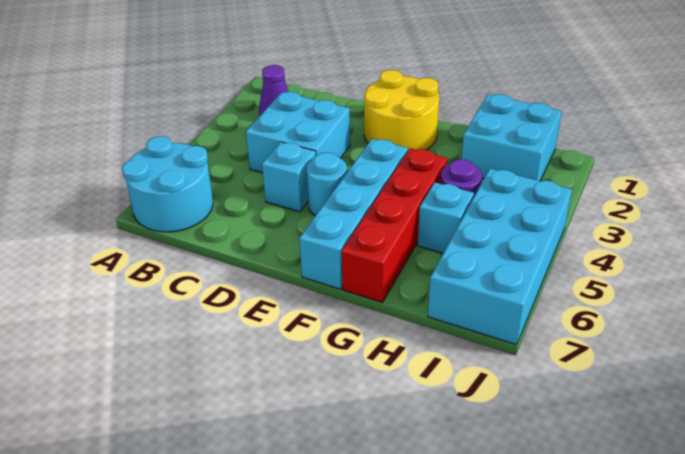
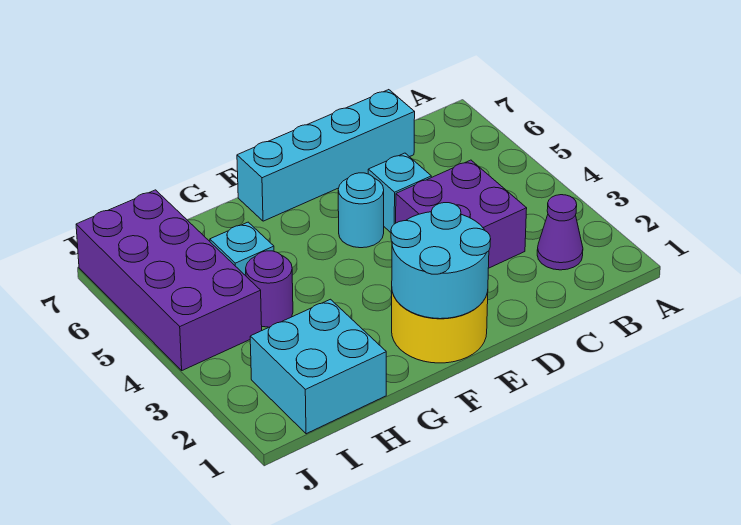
cyan round brick A6:B7 level 1 -> cyan round brick E1:F2 level 2
cyan brick C3:D4 level 1 -> purple brick C3:D4 level 1
cyan brick F4:F7 level 1 -> cyan brick C7:F7 level 1
red brick G4:G7 level 1 -> none
cyan brick I4:J7 level 1 -> purple brick I4:J7 level 1

